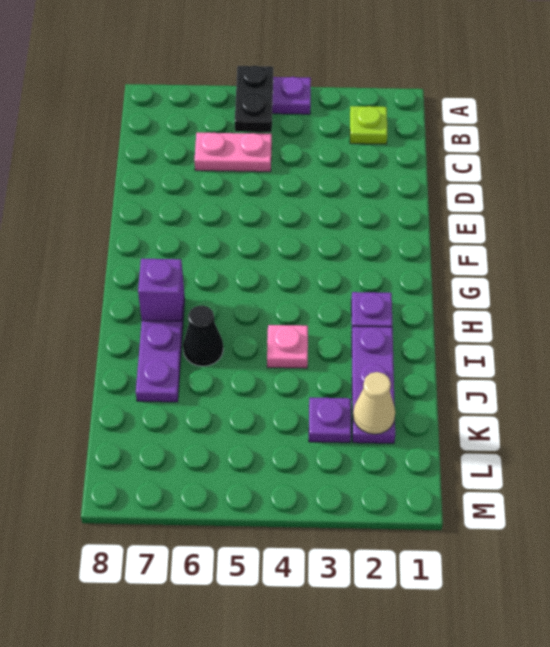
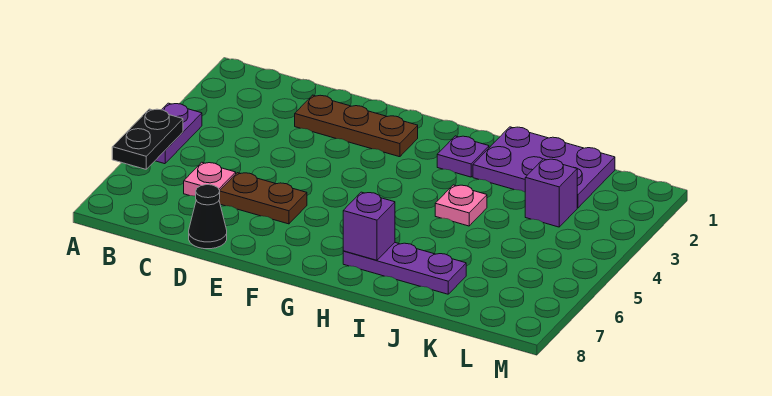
black plate A5:B5 level 2 -> black plate A5:A6 level 2
lime plate B2 level 1 -> none
pink plate C5:C6 level 1 -> pink plate C6 level 1
none -> brown plate D2:F2 level 1
none -> brown plate D6:E6 level 1
purple plate I2:K2 level 1 -> purple plate I1:K2 level 1
black cone I6 level 1 -> black cone D8 level 1
tan cone K2 level 2 -> none
purple plate K3 level 1 -> purple brick K3 level 1

